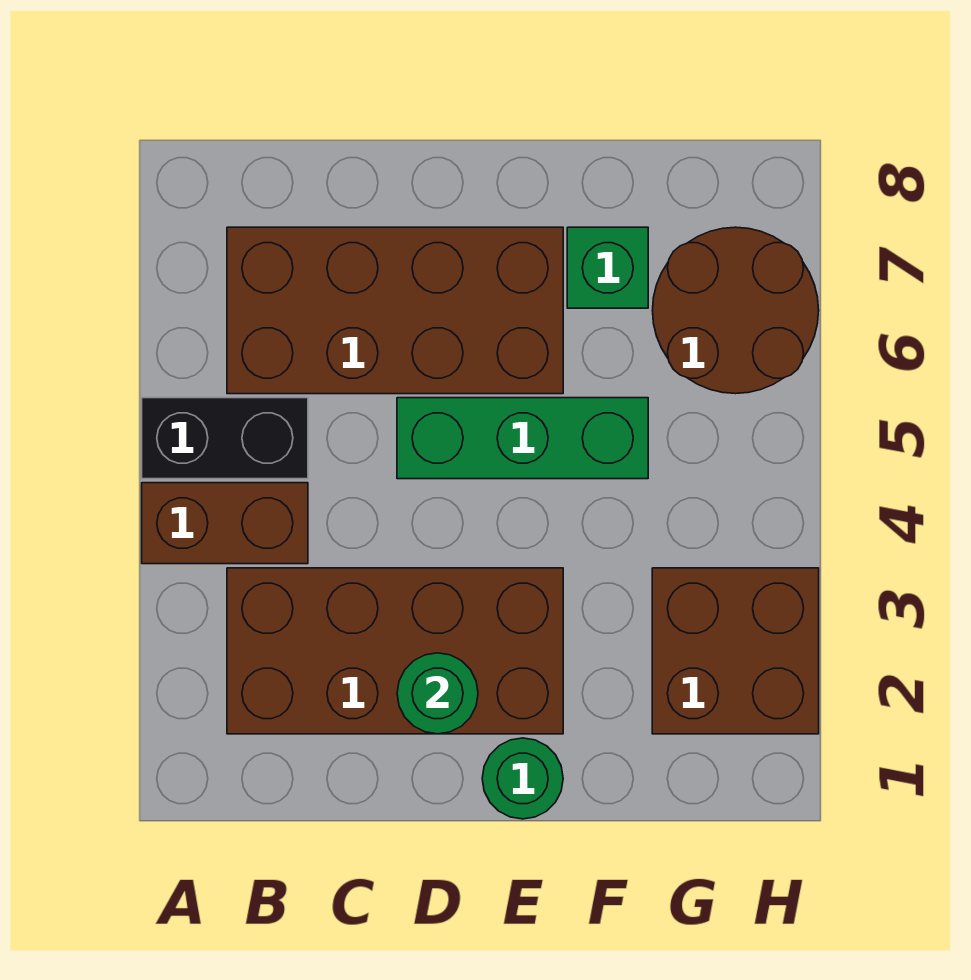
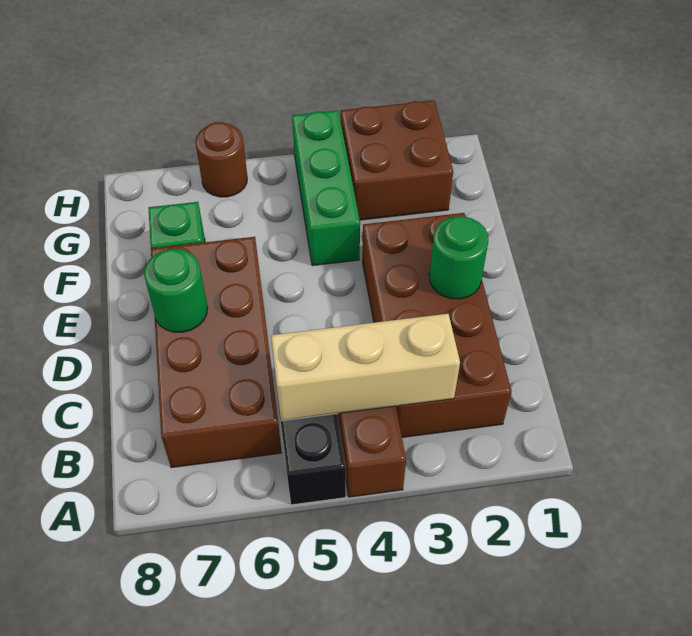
none -> tan brick B3:B5 level 2
green brick D5:F5 level 1 -> green brick F4:H4 level 1
green round brick E1 level 1 -> green round brick D7 level 2
brown round brick G6:H7 level 1 -> brown round brick H6 level 1

